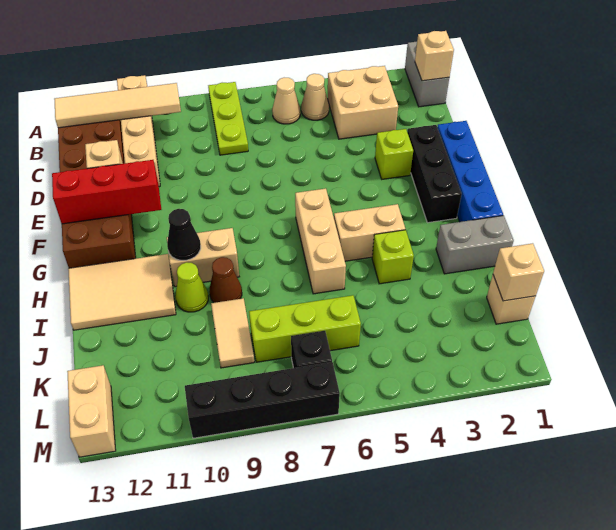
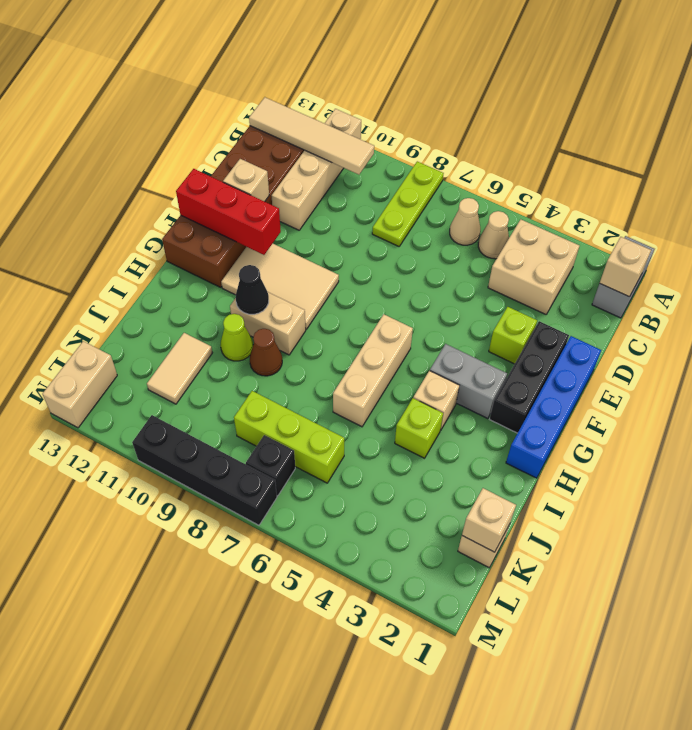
tan brick H4:H5 level 1 -> tan brick H4 level 1
tan tile H11:I13 level 1 -> tan tile F9:G11 level 1
grey brick I1:I2 level 1 -> grey brick G3:G4 level 1
tan tile J9:K9 level 1 -> tan tile J11:K11 level 1

